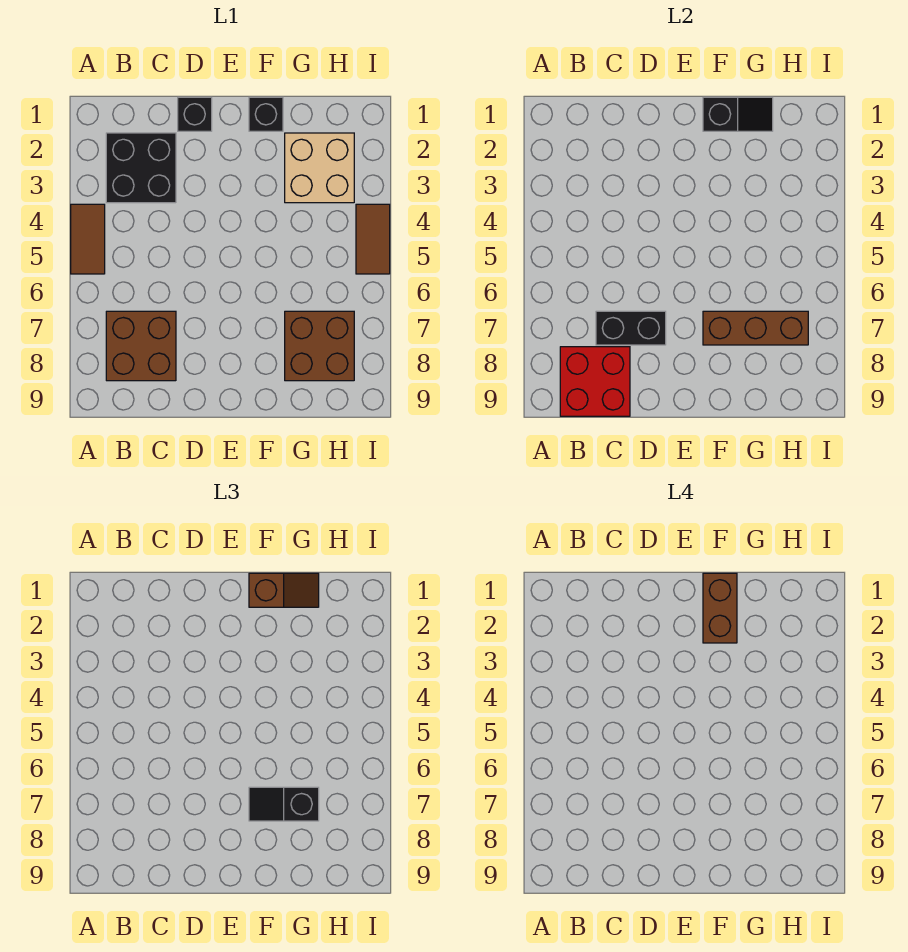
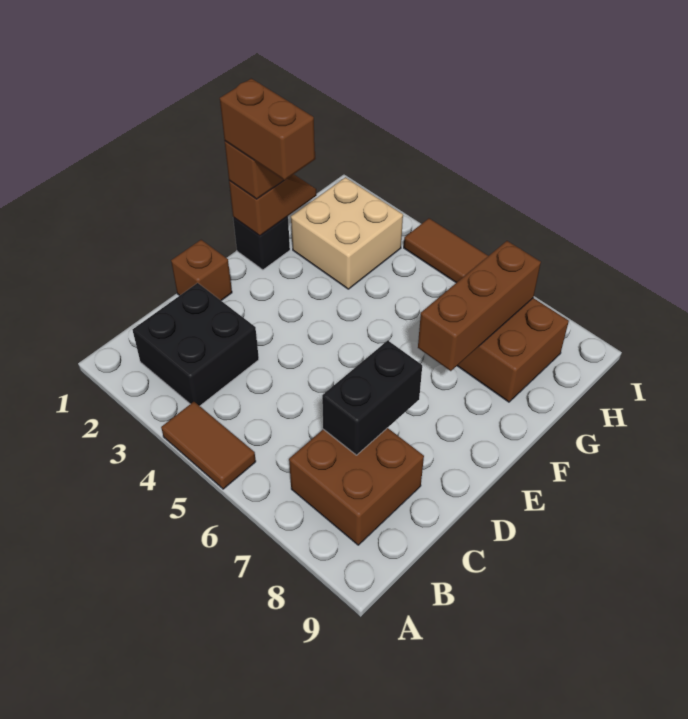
red brick B8:C9 level 2 -> none
black brick D1 level 1 -> brown brick D1 level 1
black slope F1:G1 level 2 top F -> brown slope F1:G1 level 2 top F
black slope F7:G7 level 3 top G -> none

